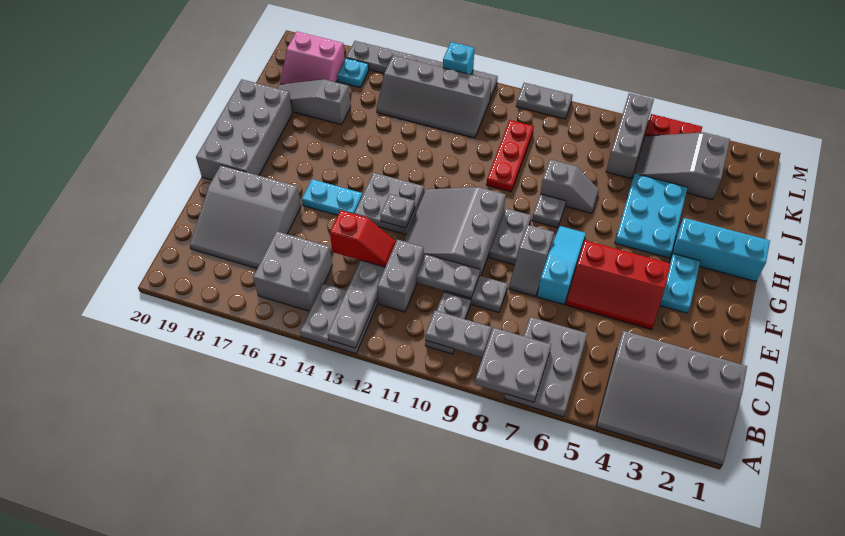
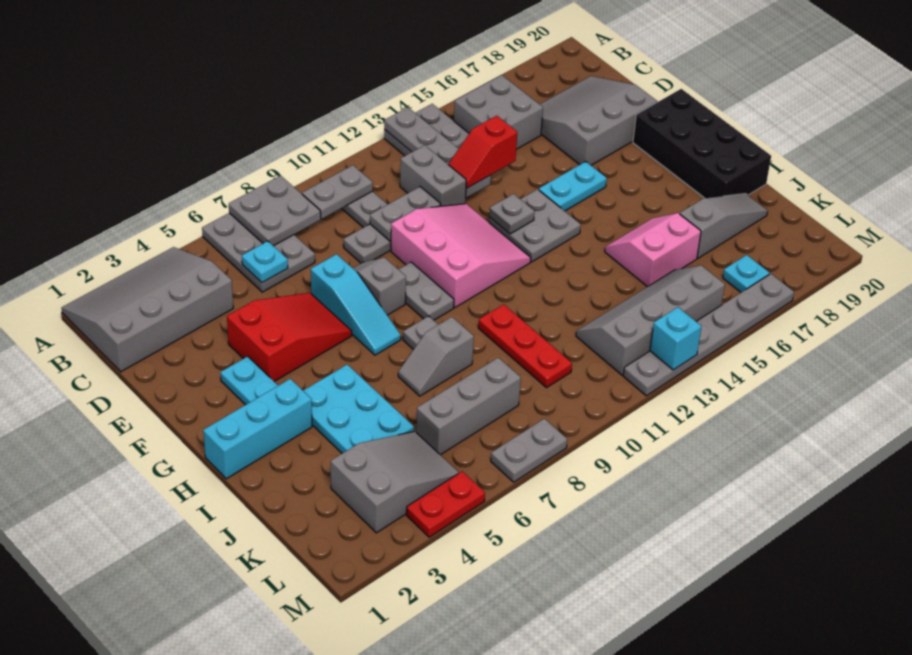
none -> cyan plate C6 level 2
red slope E4:F6 level 1 top F -> red slope E4:F6 level 1 top 4
grey slope E10:G12 level 1 top 10 -> pink slope E10:G12 level 1 top 10
grey brick F19:I20 level 1 -> black brick F19:I20 level 1
grey brick K6:M6 level 1 -> grey brick K6:K8 level 1
pink slope K18:L19 level 1 top L -> pink slope I15:J16 level 1 top J
grey plate M9:M10 level 1 -> grey plate M7:M8 level 1

